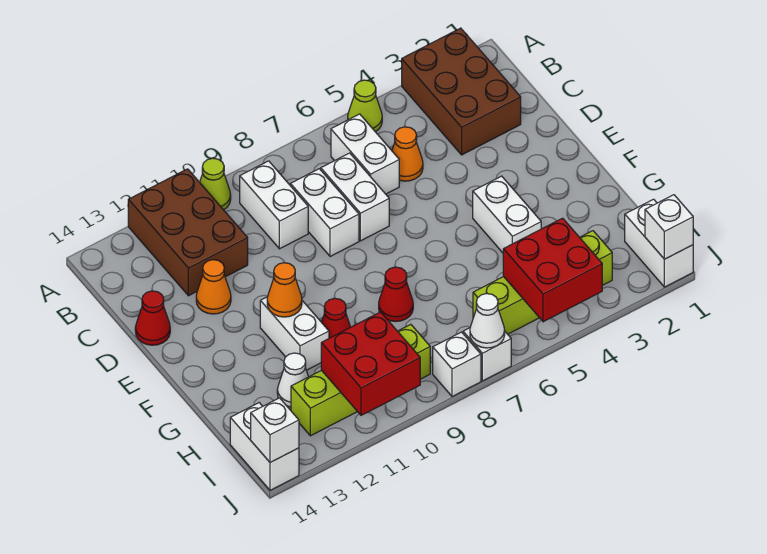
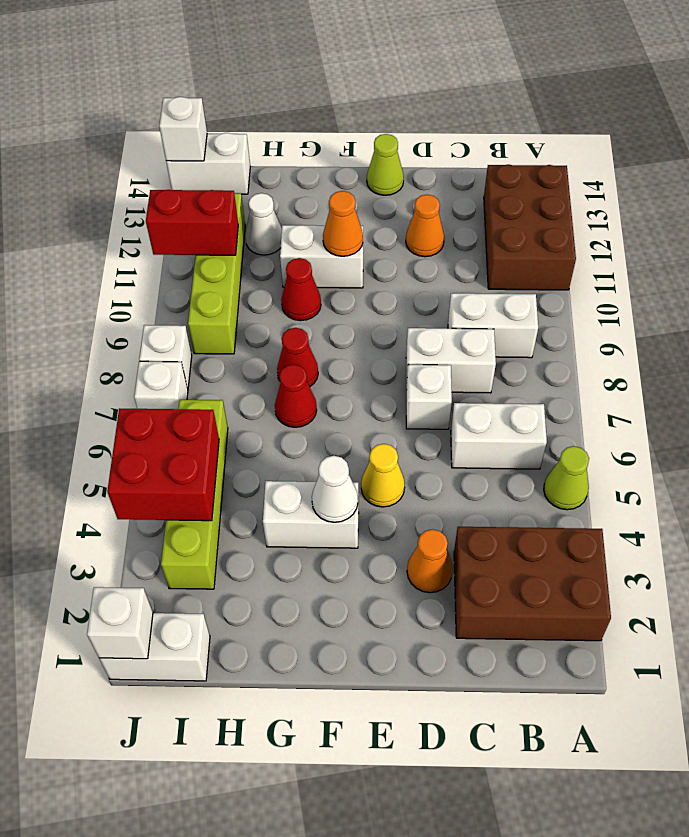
lime cone A10 level 1 -> lime cone E14 level 1
brown brick A11:C12 level 1 -> brown brick A11:B13 level 1
orange cone C5 level 1 -> orange cone D3 level 1
white brick C7:D7 level 1 -> white brick D7 level 1
red cone D14 level 1 -> red cone G7 level 1
none -> yellow cone E5 level 1
red brick I10:J11 level 2 -> red brick I11:J11 level 2
white cone J7 level 2 -> white cone F4 level 2

